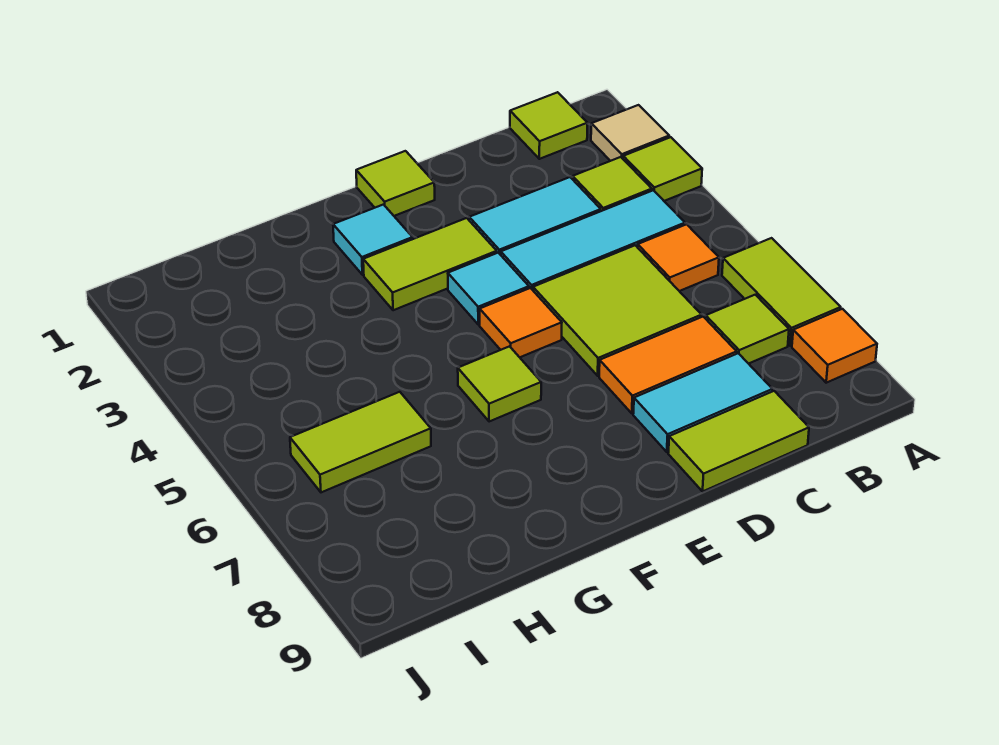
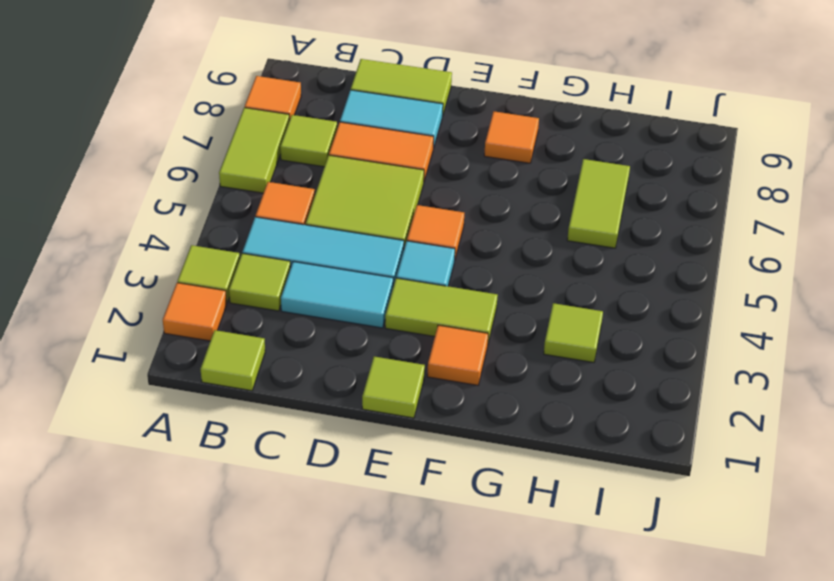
tan tile A2 level 1 -> orange tile A2 level 1
cyan tile F2 level 1 -> orange tile F2 level 1
lime tile F6 level 1 -> lime tile H3 level 1
none -> orange tile F8 level 1
lime tile H6:I6 level 1 -> lime tile H6:H7 level 1

